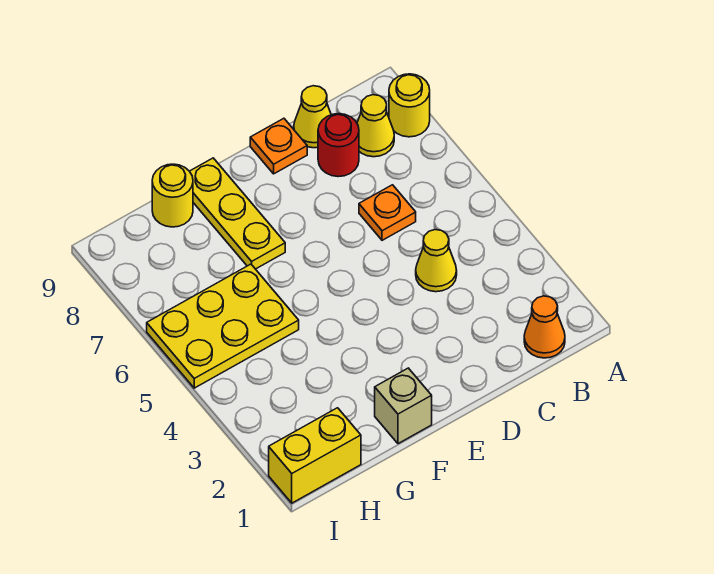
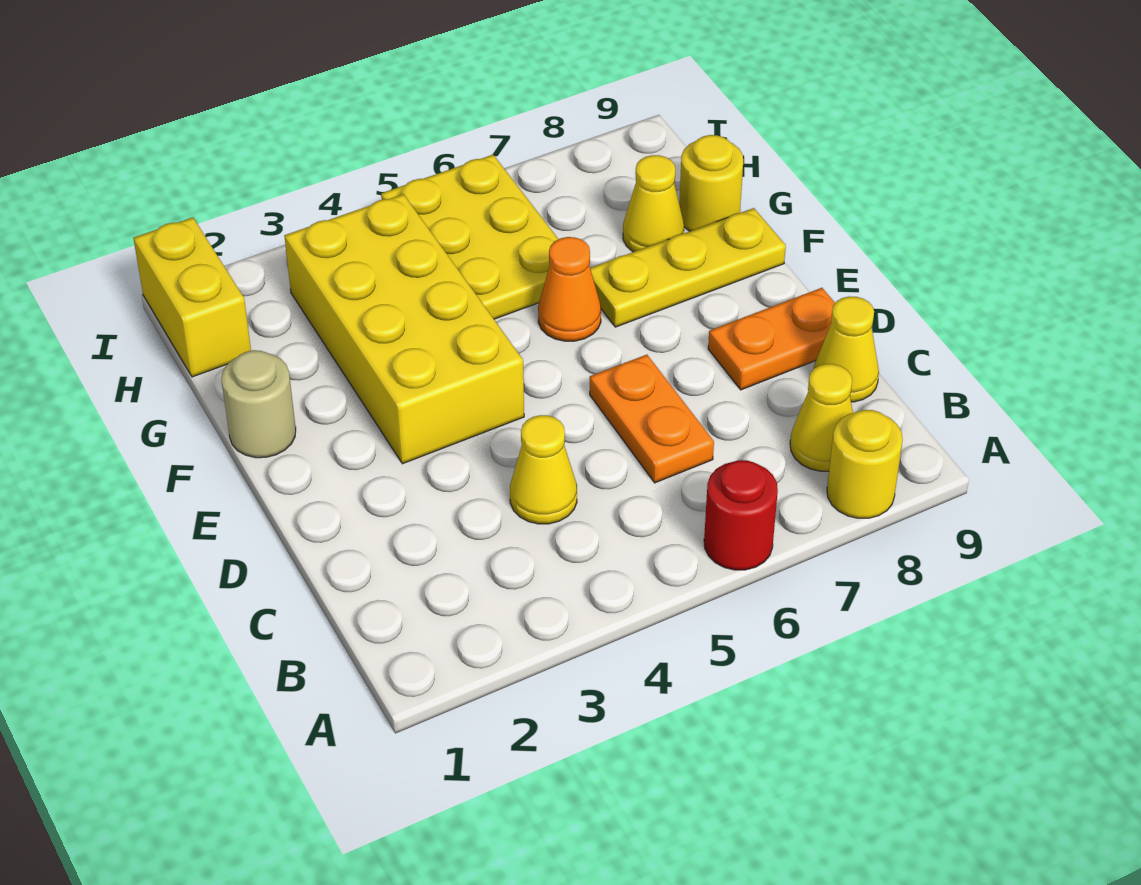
orange cone B1 level 1 -> orange cone F6 level 1
orange plate C6 level 1 -> orange plate C6:D6 level 1
red round brick C8 level 1 -> red round brick A6 level 1
orange plate D9 level 1 -> orange plate D8:D9 level 1
none -> yellow brick E3:H4 level 1
tan brick F1 level 1 -> tan round brick F1 level 1
none -> yellow cone G8 level 1

